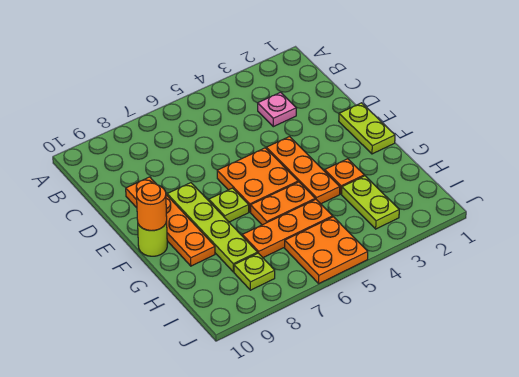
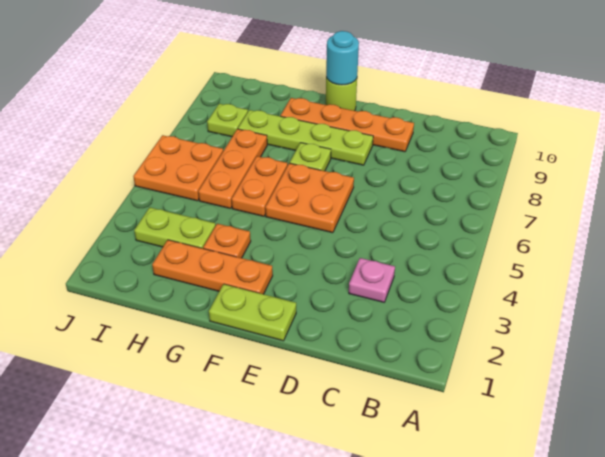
orange plate E4:G4 level 1 -> orange plate F2:H2 level 1
orange round brick F10 level 2 -> cyan round brick F10 level 2

